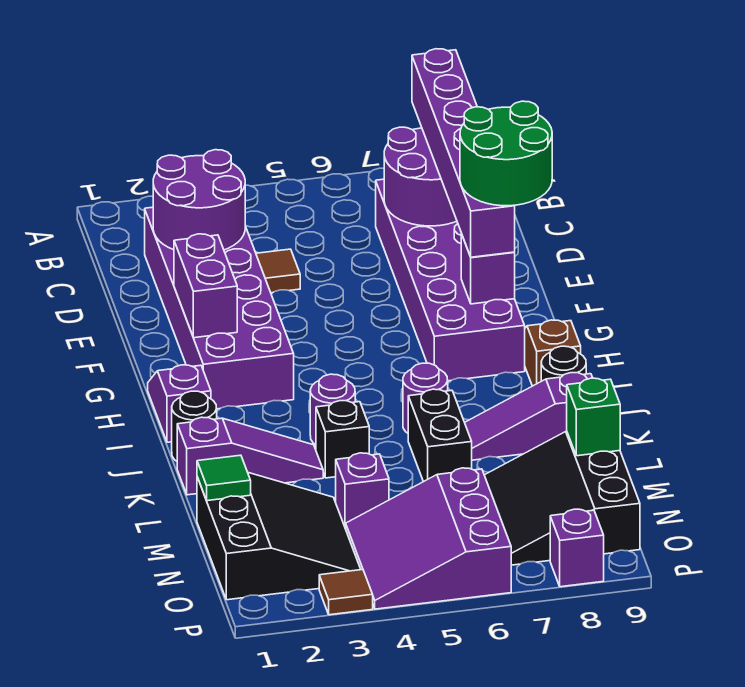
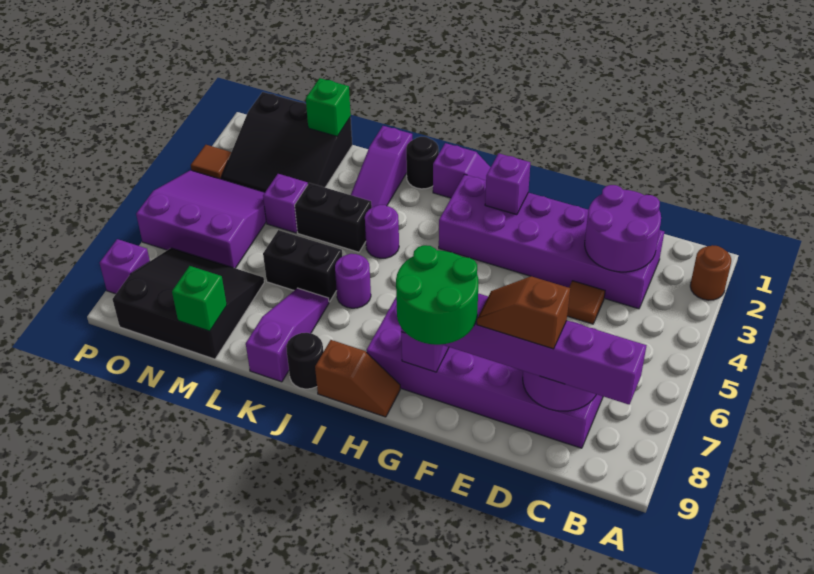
none -> brown round brick A2 level 1
none -> brown slope D8:E8 level 4 top D
purple brick F2:G2 level 2 -> purple brick G2 level 2
black brick K4 level 1 -> black brick K4:L4 level 1
green tile M1 level 2 -> green brick M1 level 2

